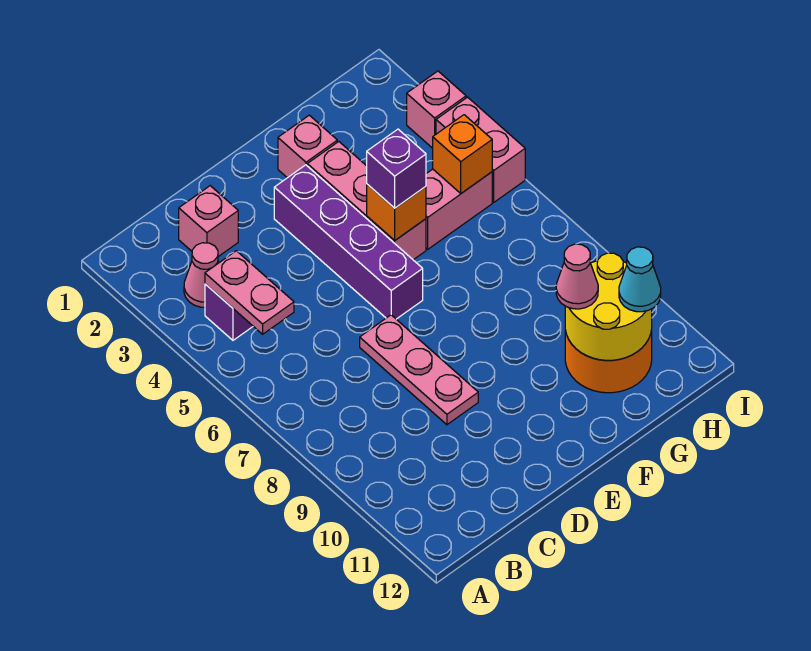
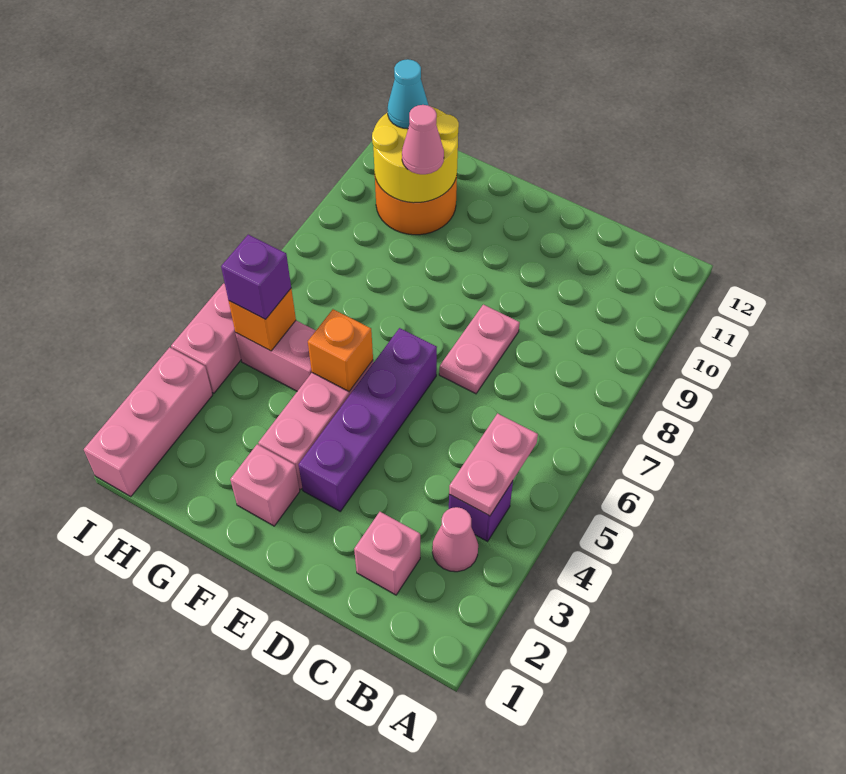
pink plate D7:D9 level 1 -> pink plate D7:D8 level 1
purple brick F5 level 3 -> purple brick H5 level 3
pink brick I3 level 1 -> pink brick I1:I3 level 1

